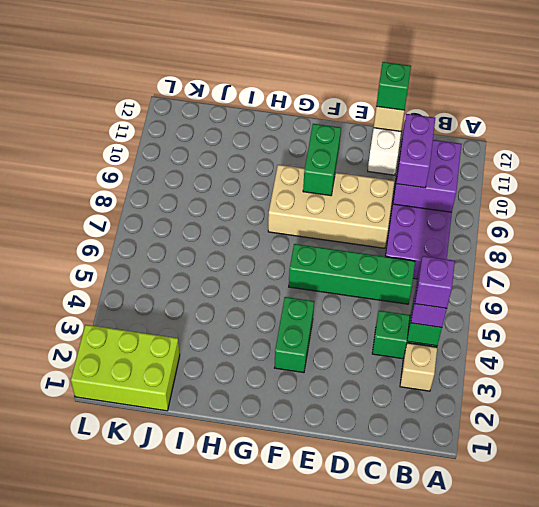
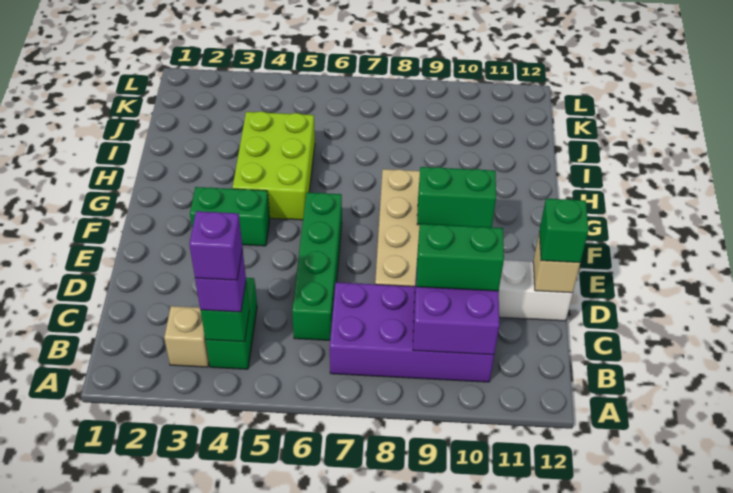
purple brick C9:C10 level 3 -> green brick C9:C10 level 3
lime brick J1:L2 level 1 -> lime brick G4:I5 level 1

